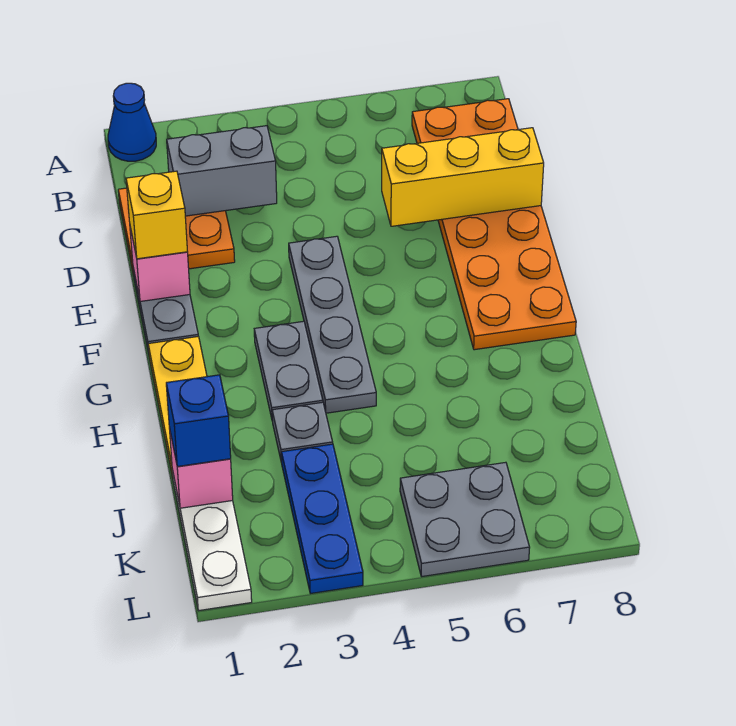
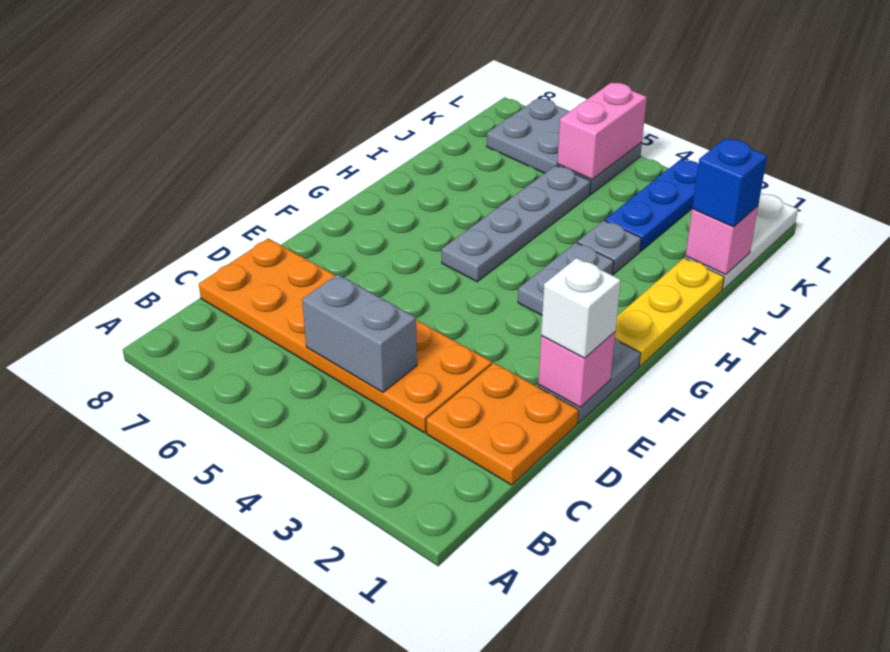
blue cone A1 level 1 -> none
orange plate B7:G8 level 1 -> orange plate C3:D8 level 1
grey brick C2:C3 level 2 -> grey brick C4:C5 level 2
yellow brick D6:D8 level 2 -> none
yellow brick E1 level 3 -> white brick E1 level 3
grey plate E4:H4 level 1 -> grey plate G5:J5 level 1
grey plate K5:L6 level 1 -> grey plate K5:L7 level 1
none -> pink brick K5:L5 level 2

